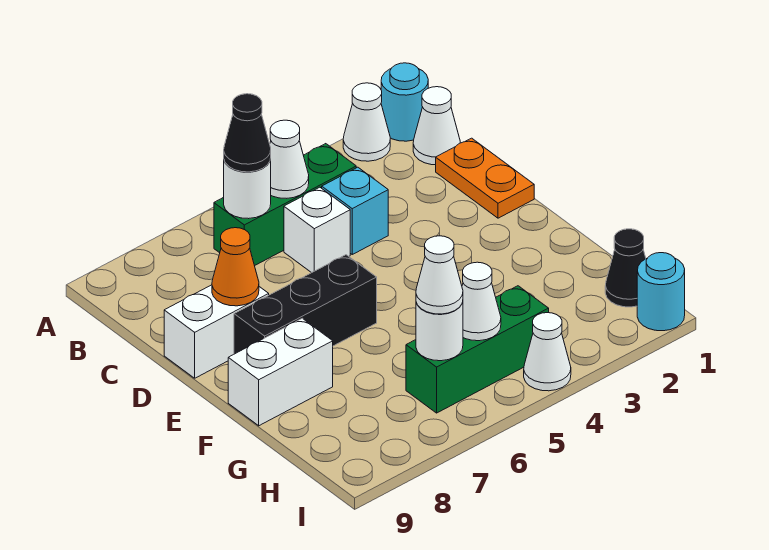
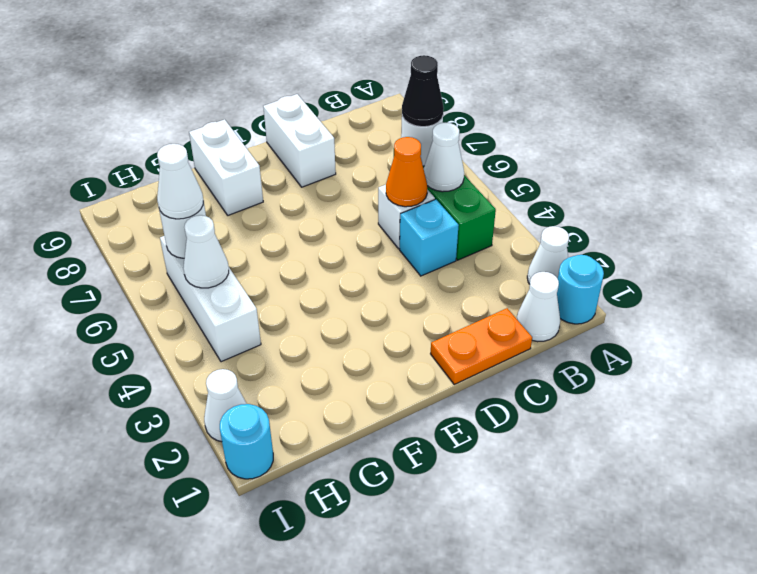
orange cone D8 level 2 -> orange cone C5 level 2
black brick E6:E8 level 1 -> none
black cone H1 level 1 -> none
green brick H4:H6 level 1 -> white brick H4:H6 level 1
white cone I4 level 1 -> white cone I2 level 1

